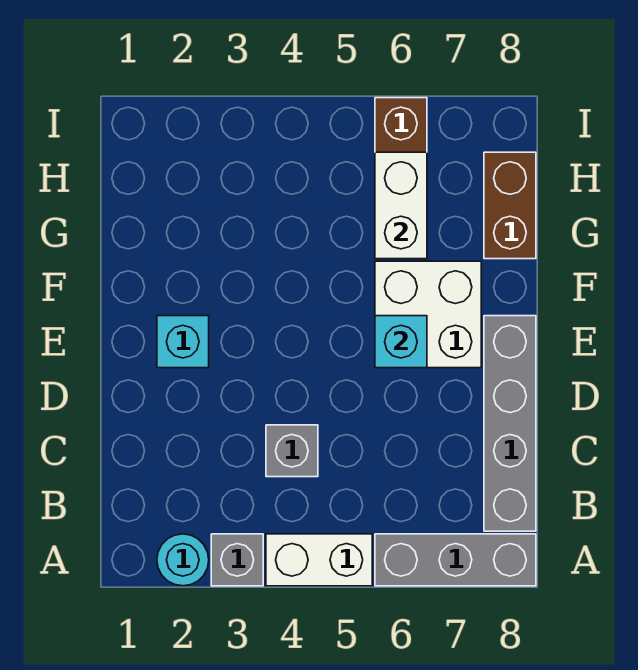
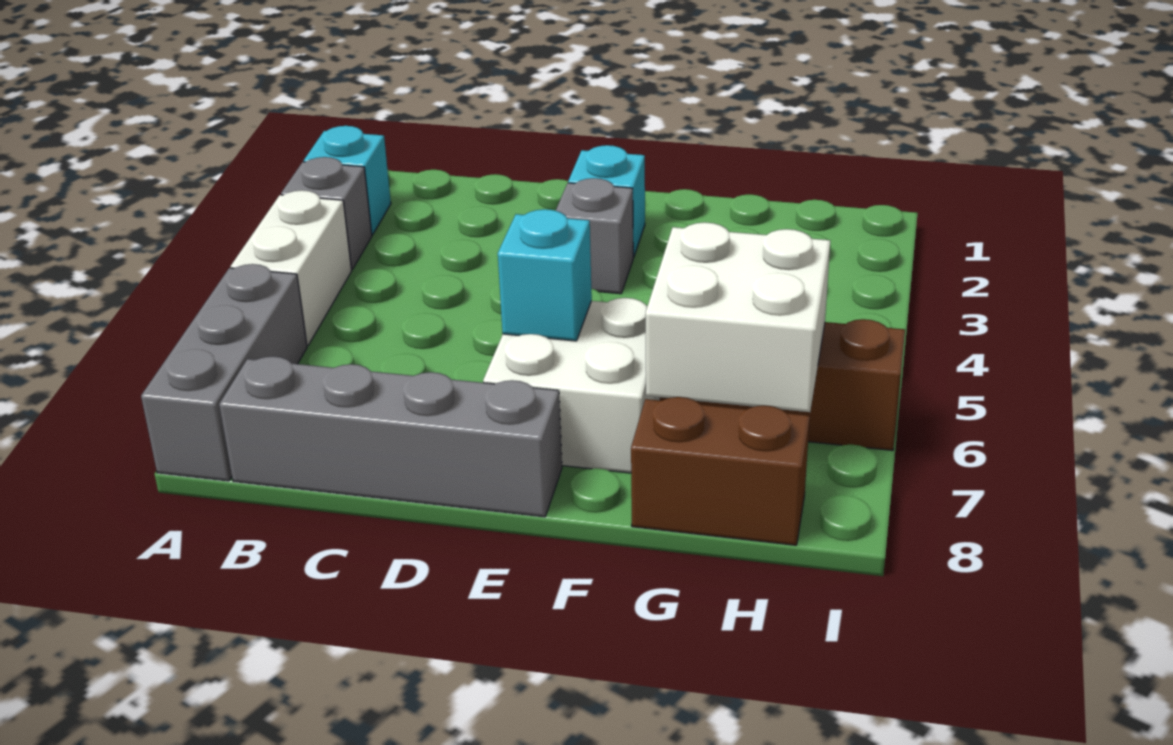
cyan round brick A2 level 1 -> cyan brick A2 level 1
grey brick C4 level 1 -> grey brick E3 level 1
white brick G6:H6 level 2 -> white brick G6:H7 level 2

